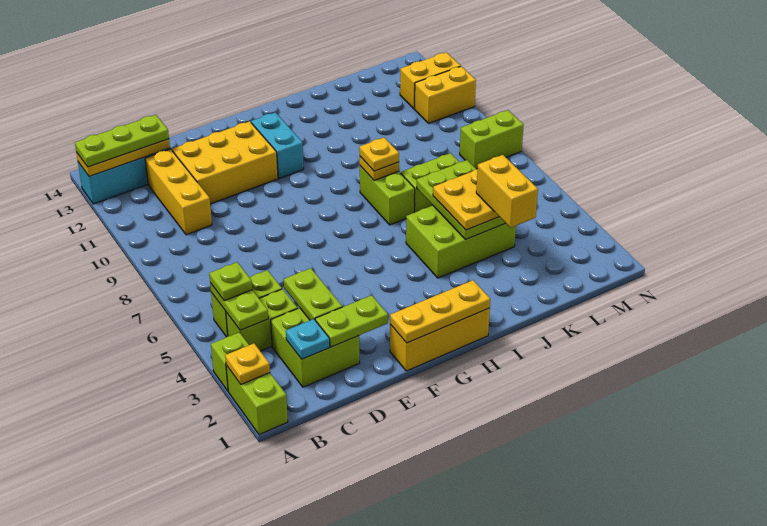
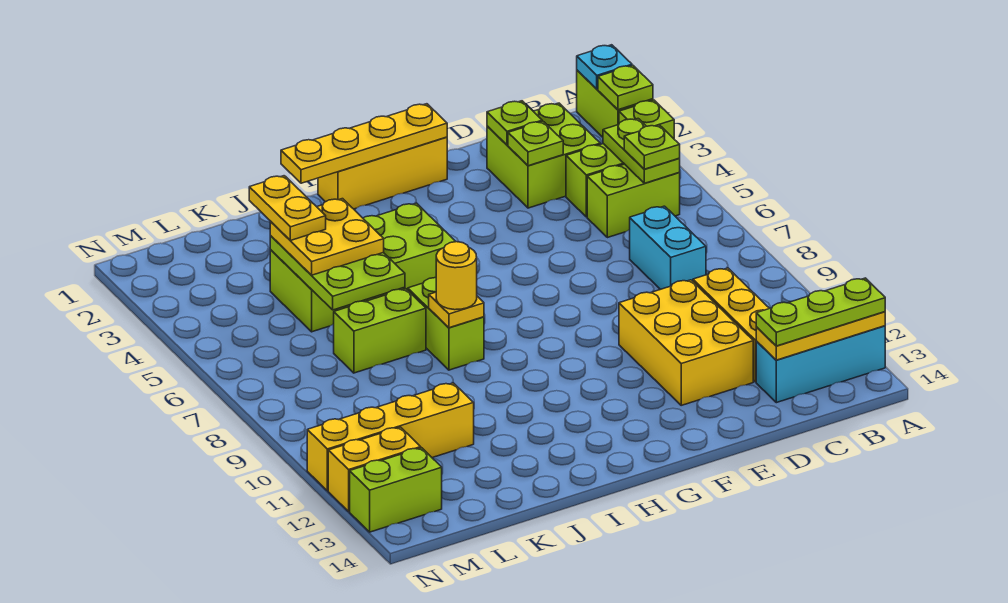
yellow plate A2 level 2 -> lime plate A2 level 2
cyan plate C2 level 2 -> cyan plate A1 level 2
lime plate D2:E2 level 2 -> lime plate D2 level 2
lime plate D3:D4 level 2 -> lime plate D3 level 2
yellow brick D11:F12 level 1 -> yellow brick D10:E12 level 1
yellow plate F1:H1 level 2 -> yellow plate F1:I1 level 2
cyan brick G11:G12 level 1 -> cyan brick C7:C8 level 1
lime brick I4:K5 level 1 -> lime brick H4:K5 level 1
yellow plate I8 level 3 -> yellow round brick I8 level 3
yellow brick K3:K4 level 4 -> yellow plate K3:K4 level 4
lime brick M8:N8 level 1 -> lime brick M13:N13 level 1
yellow brick M11:N11 level 1 -> yellow brick K11:N11 level 1

